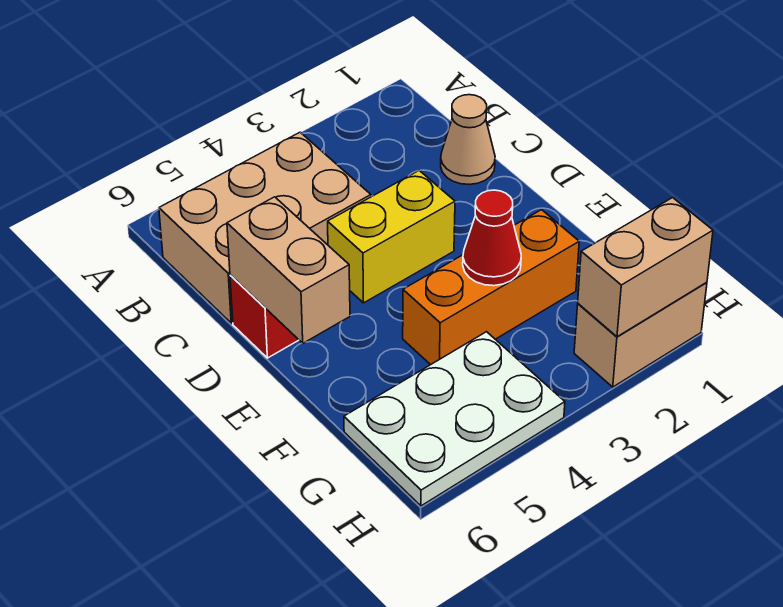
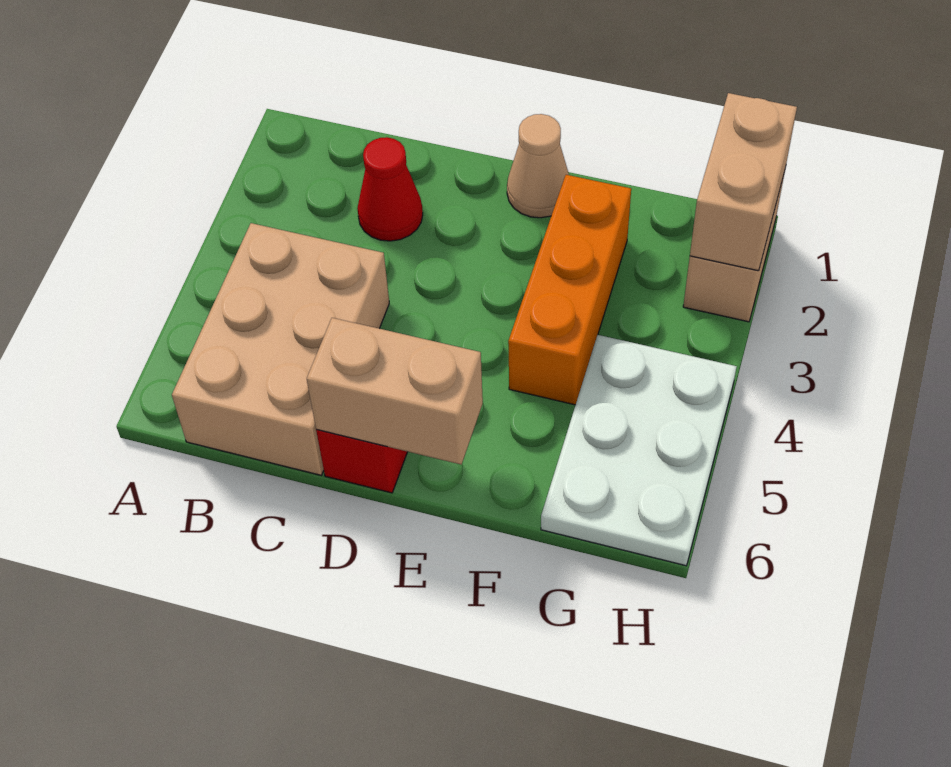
tan cone C1 level 1 -> tan cone E1 level 1
yellow brick D3:D4 level 1 -> none
red cone F3 level 2 -> red cone C2 level 1

